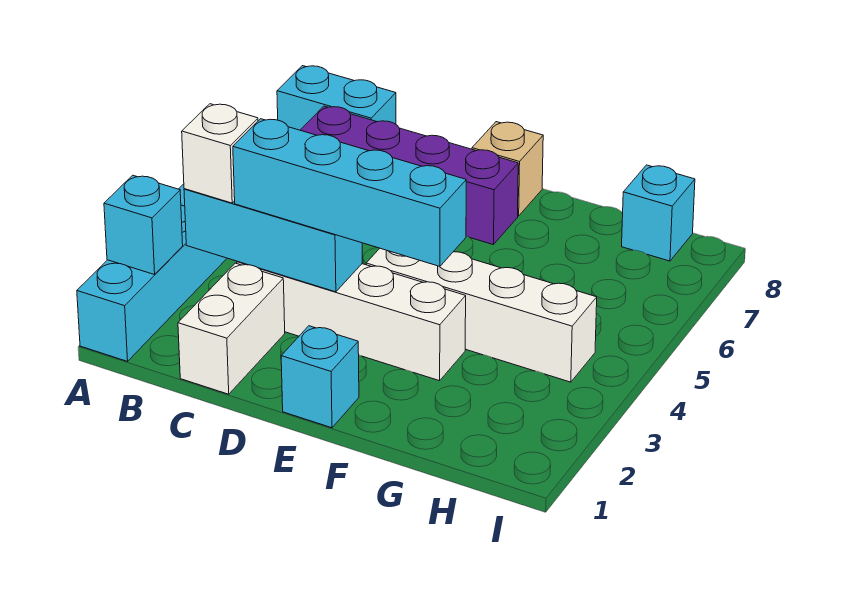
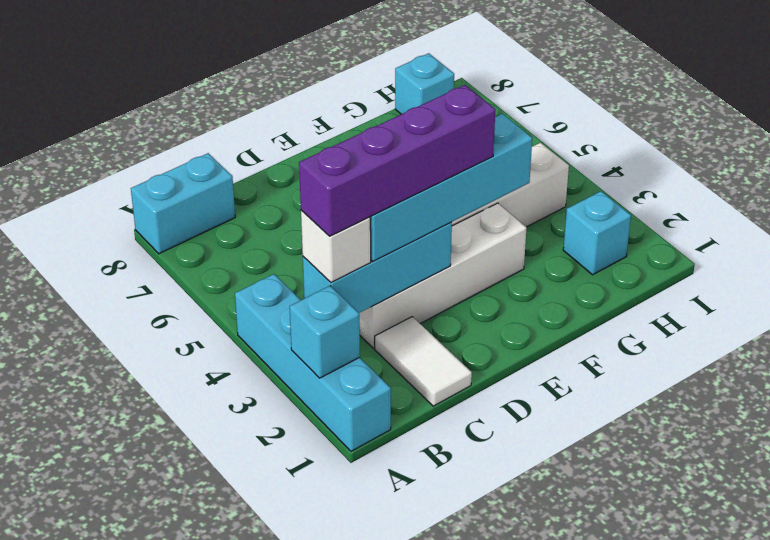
purple brick B7:E7 level 1 -> purple brick B3:E3 level 4
white brick C1:C2 level 1 -> white tile C1:C2 level 1
cyan brick E1 level 1 -> cyan brick H2 level 1
tan brick E8 level 1 -> none

